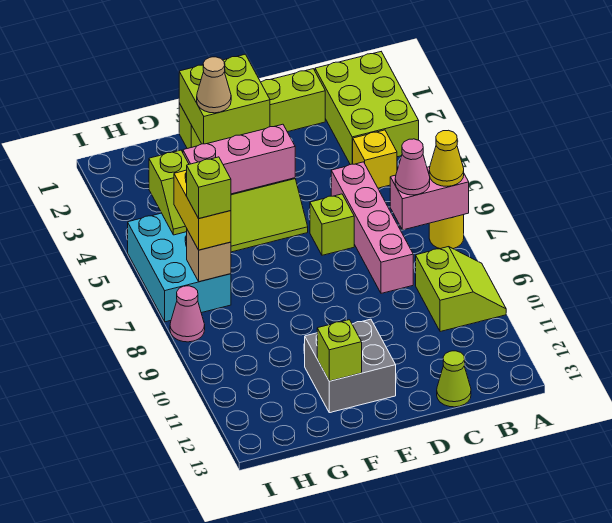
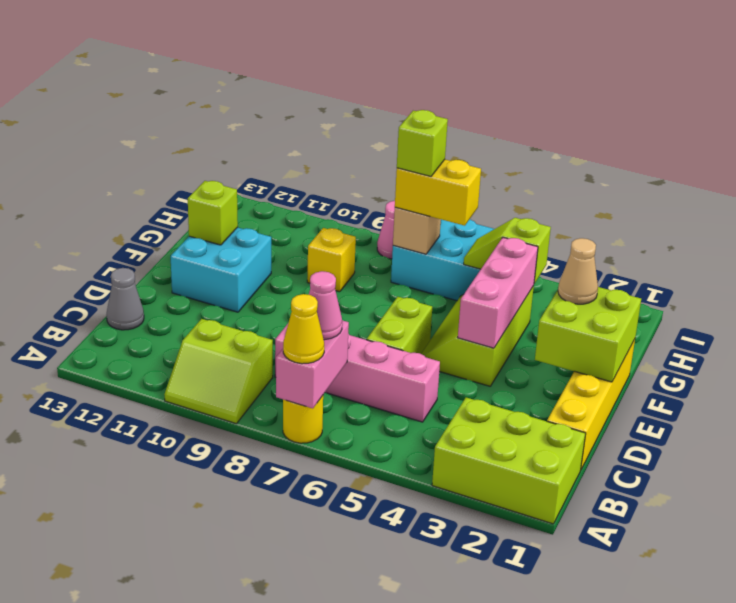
yellow brick B4 level 1 -> yellow brick G9 level 1
lime brick C1:F1 level 1 -> yellow brick C1:F1 level 1
lime cone C13 level 1 -> grey cone C13 level 1
lime brick D6 level 1 -> lime brick D6:E6 level 1
grey brick E11:F12 level 1 -> cyan brick E11:F12 level 1

